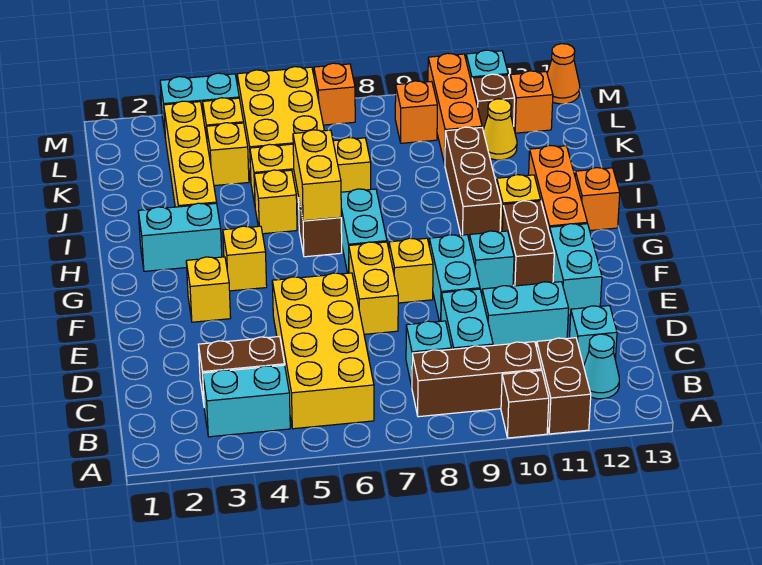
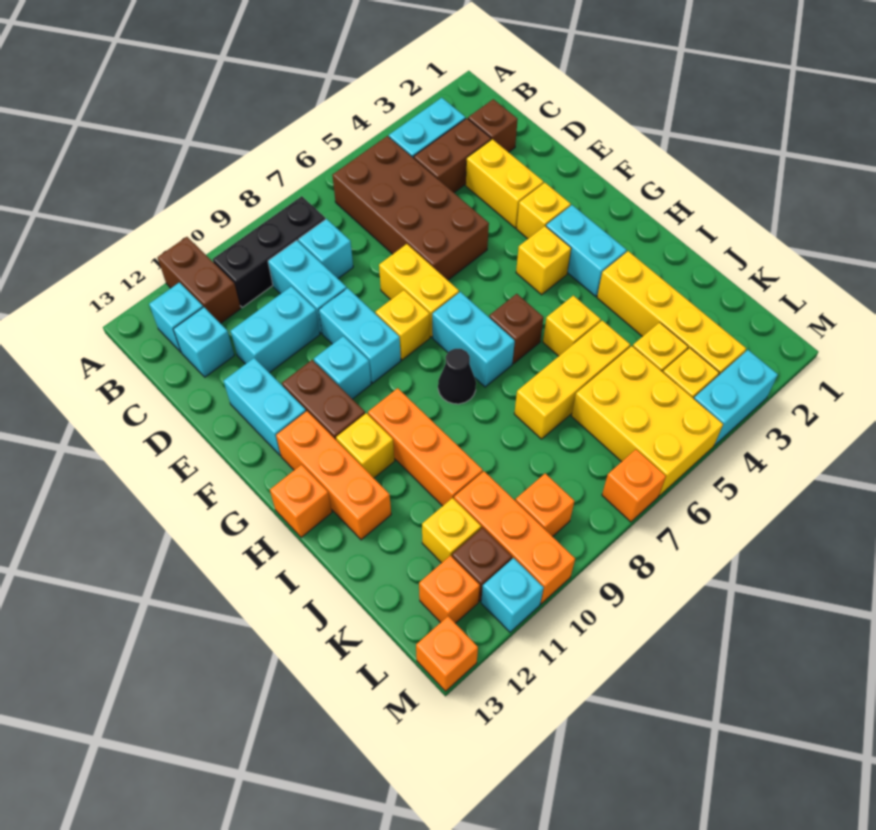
brown brick A10 level 1 -> brown brick C2 level 1
yellow brick B5:E6 level 1 -> brown brick B5:E6 level 1
brown brick B8:B10 level 1 -> black brick B8:B10 level 1
cyan cone B12 level 1 -> cyan brick B12 level 1
cyan brick H2:H3 level 1 -> cyan brick G3:H3 level 1
yellow brick H6:I6 level 2 -> yellow brick D3:E3 level 1
none -> black cone H8 level 1
brown brick H10:J10 level 1 -> orange brick H10:J10 level 1
yellow cone K11 level 1 -> yellow brick K11 level 1
orange cone M13 level 1 -> orange brick M13 level 1

